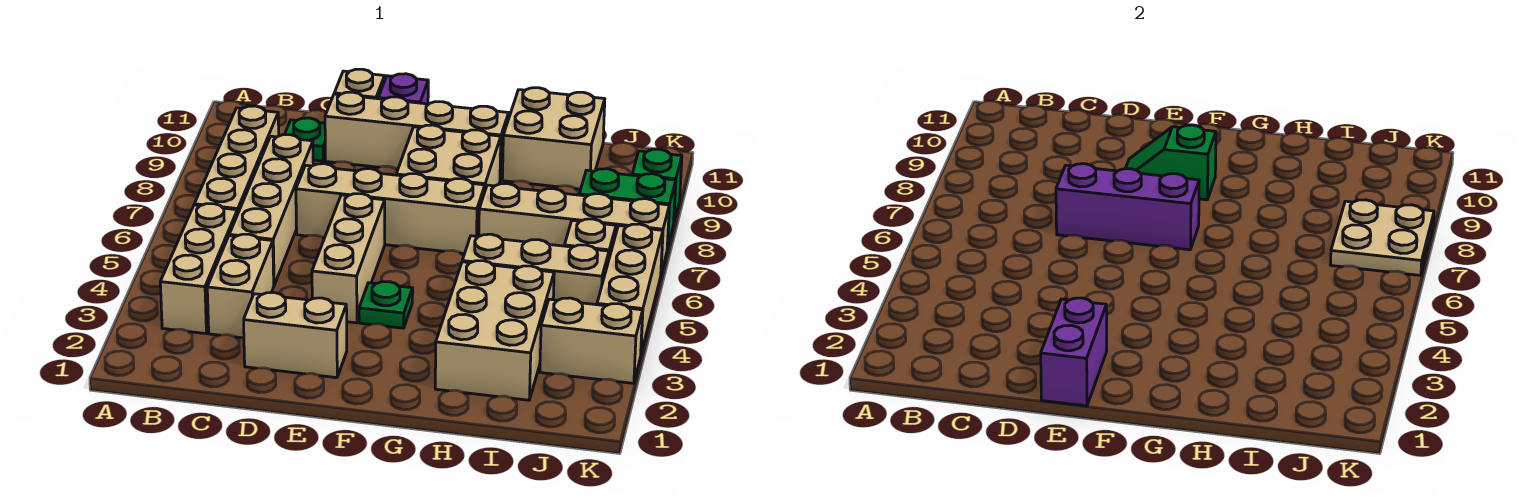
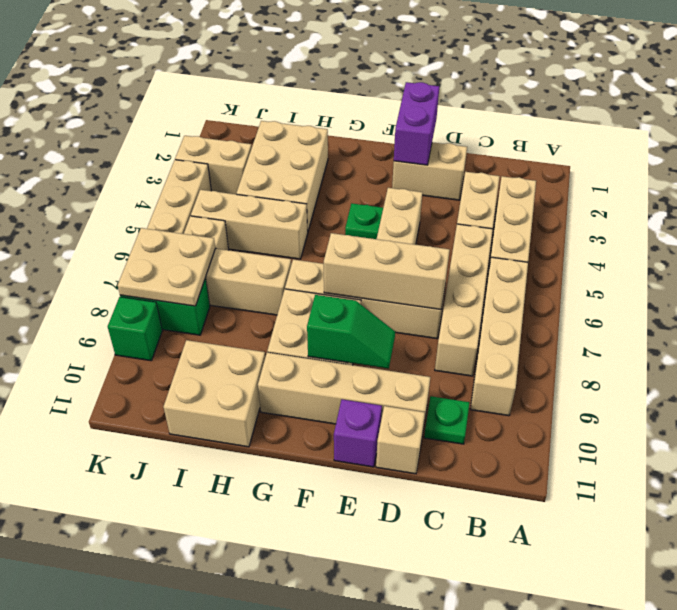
purple brick D7:F7 level 2 -> tan brick D7:F7 level 2

